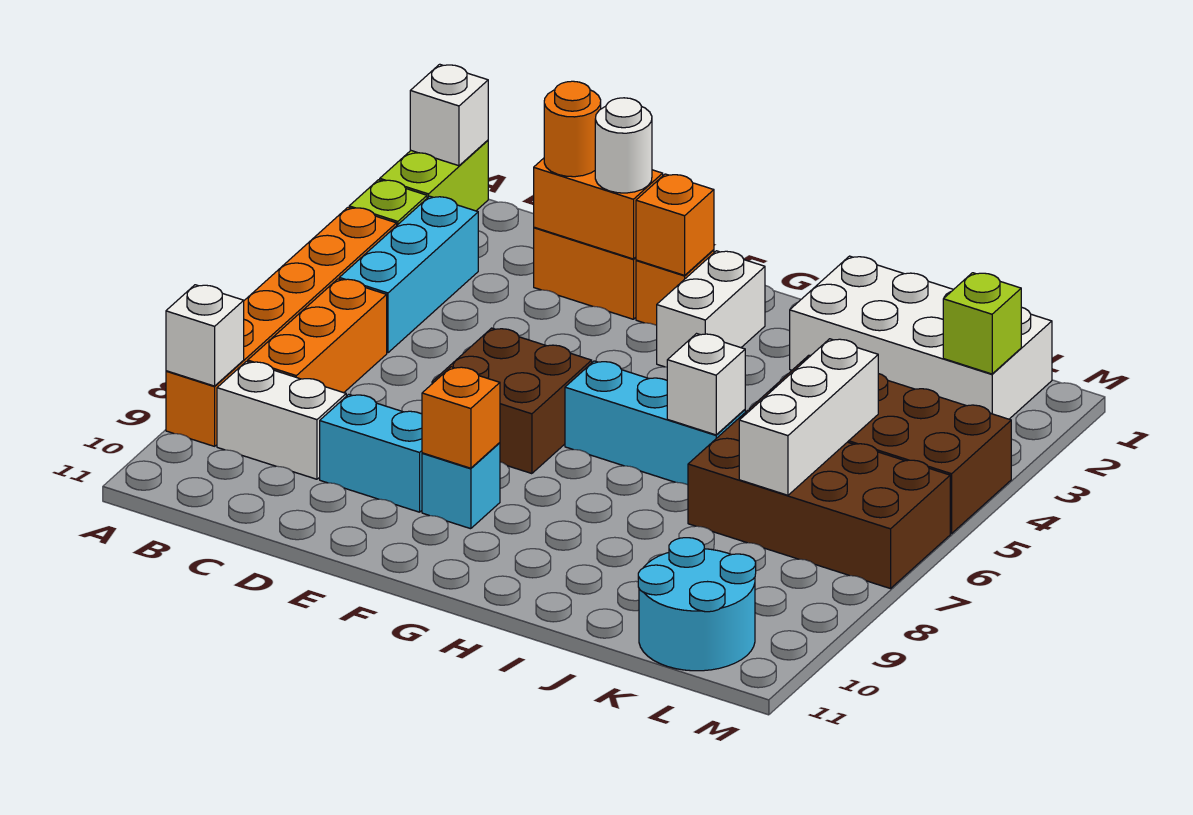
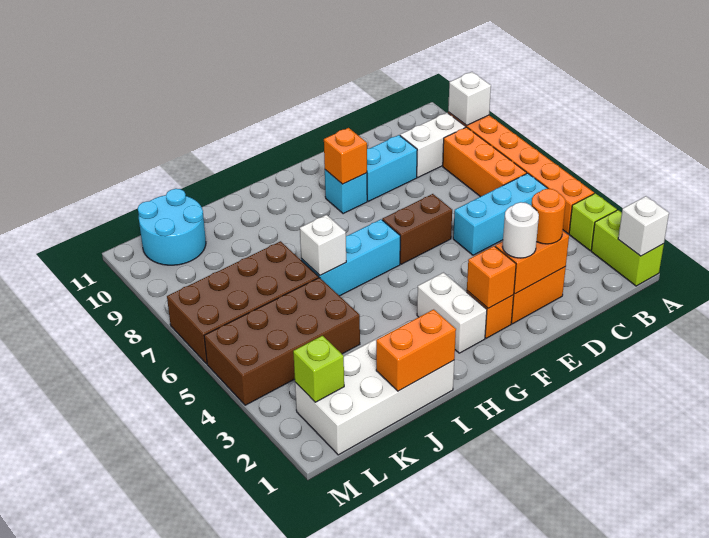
cyan brick B3:B5 level 1 -> cyan brick B5:D5 level 1
brown brick E6:F7 level 1 -> brown brick E6:F6 level 1
none -> orange brick I1:J1 level 2
white brick K5:K7 level 2 -> none

